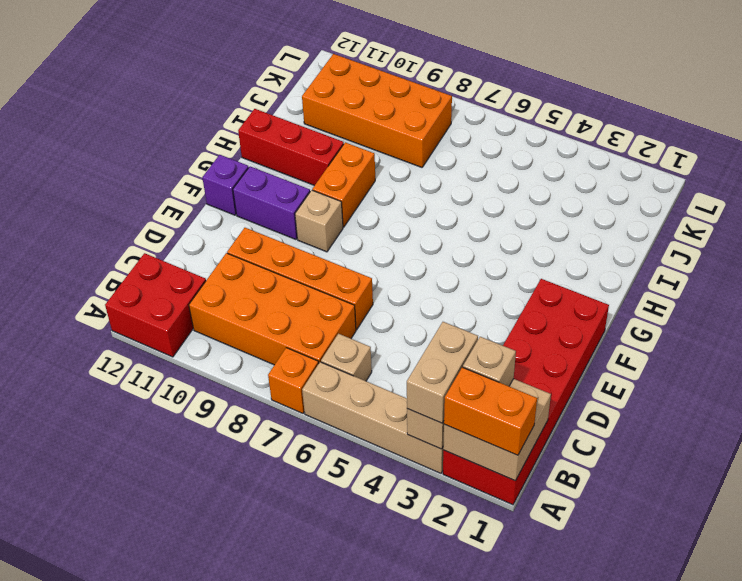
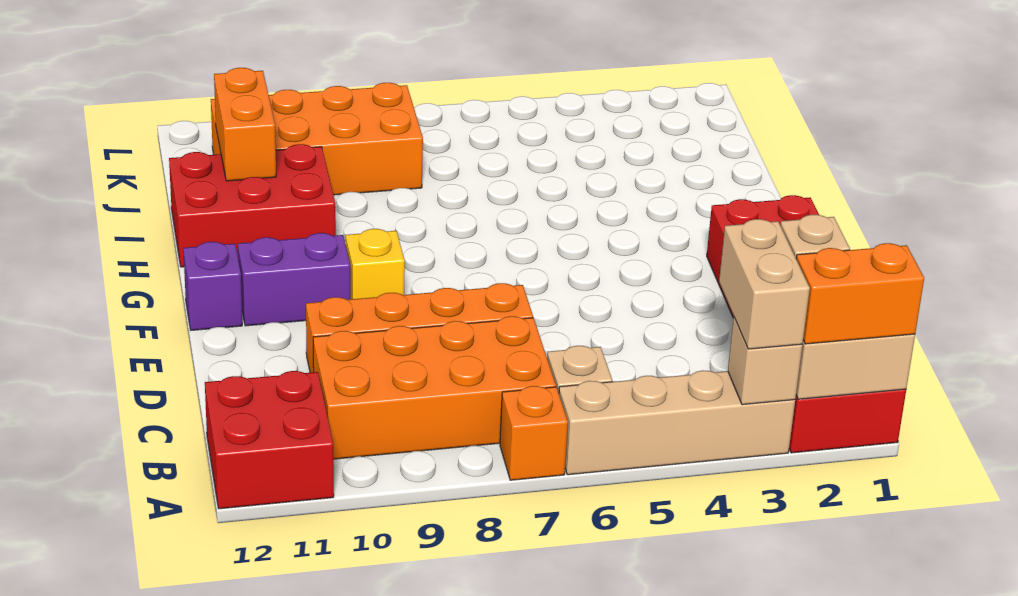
tan brick F9 level 1 -> yellow brick F9 level 1
orange brick G9:H9 level 1 -> orange brick I11:J11 level 2
red brick H10:H12 level 1 -> red brick H10:I12 level 1

